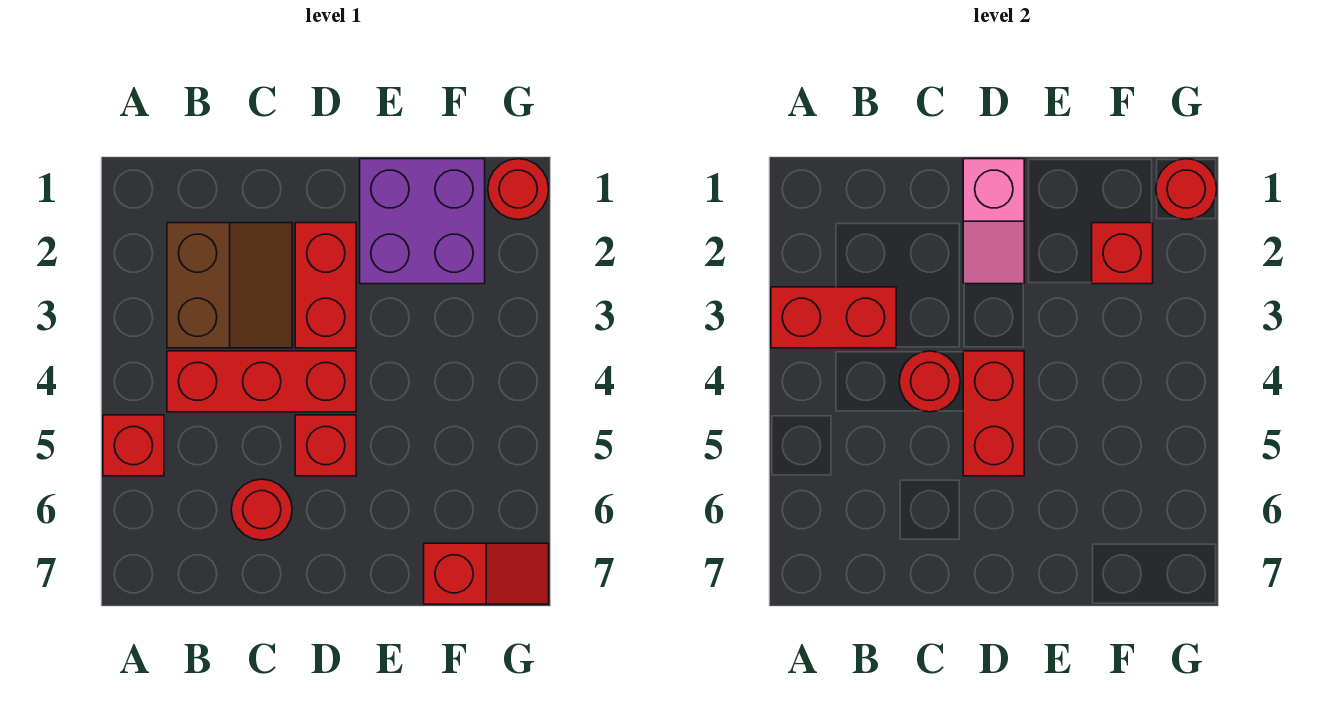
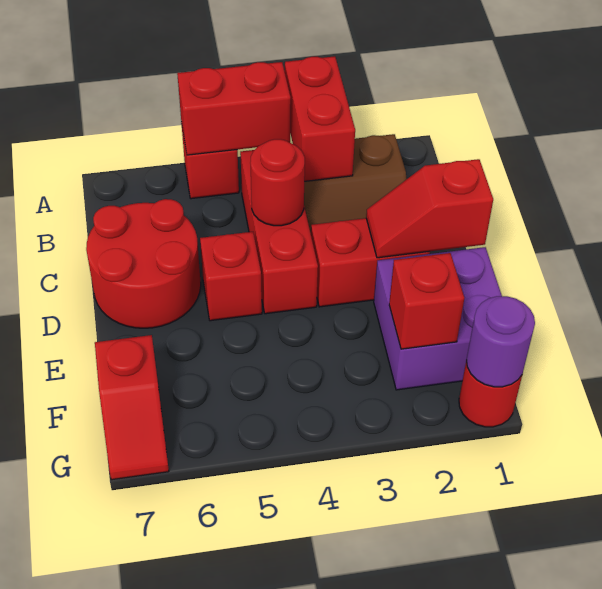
red round brick C6 level 1 -> red round brick C6:D7 level 1
pink slope D1:D2 level 2 top 1 -> red slope D1:D2 level 2 top 1
red brick D4:D5 level 2 -> red brick A4:A5 level 2
red round brick G1 level 2 -> purple round brick G1 level 2

